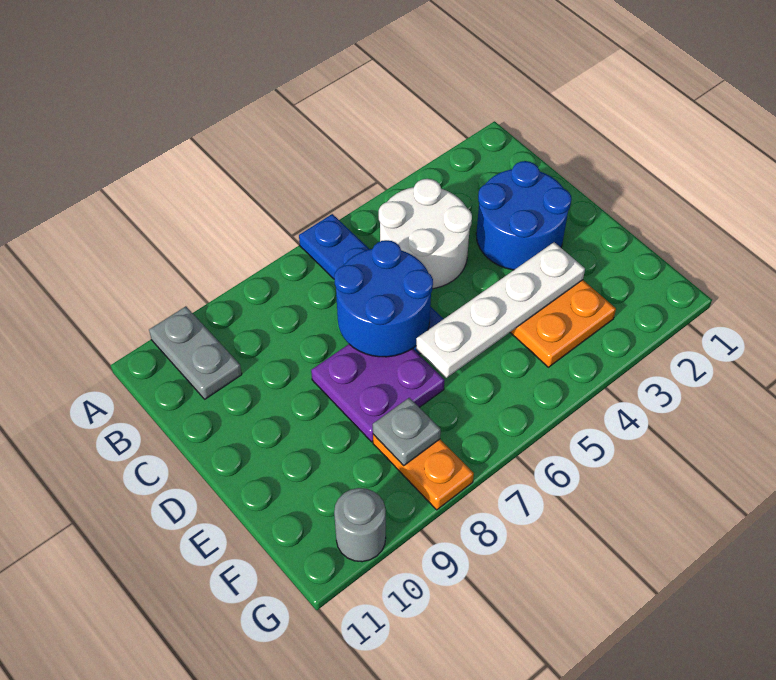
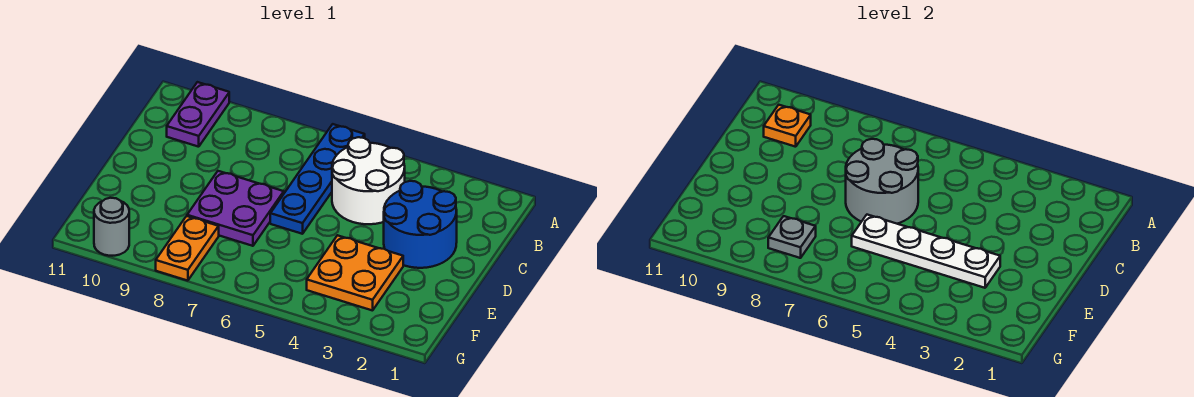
grey plate A10:B10 level 1 -> purple plate A10:B10 level 1
none -> orange plate B10 level 2
blue round brick C6:D7 level 2 -> grey round brick C6:D7 level 2

